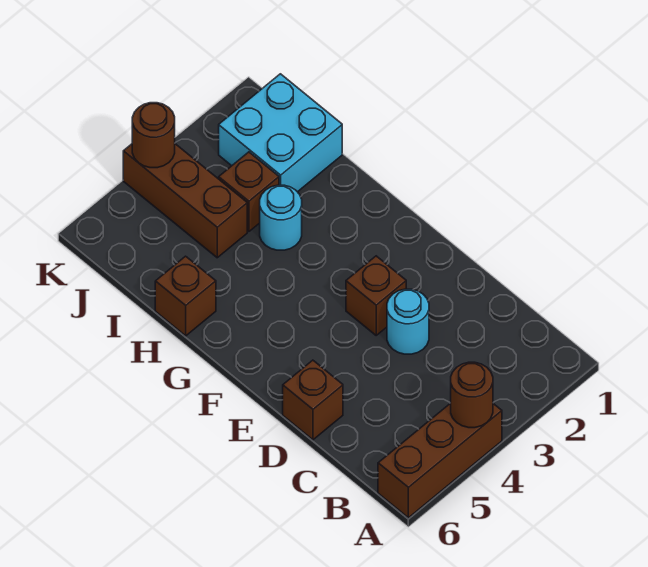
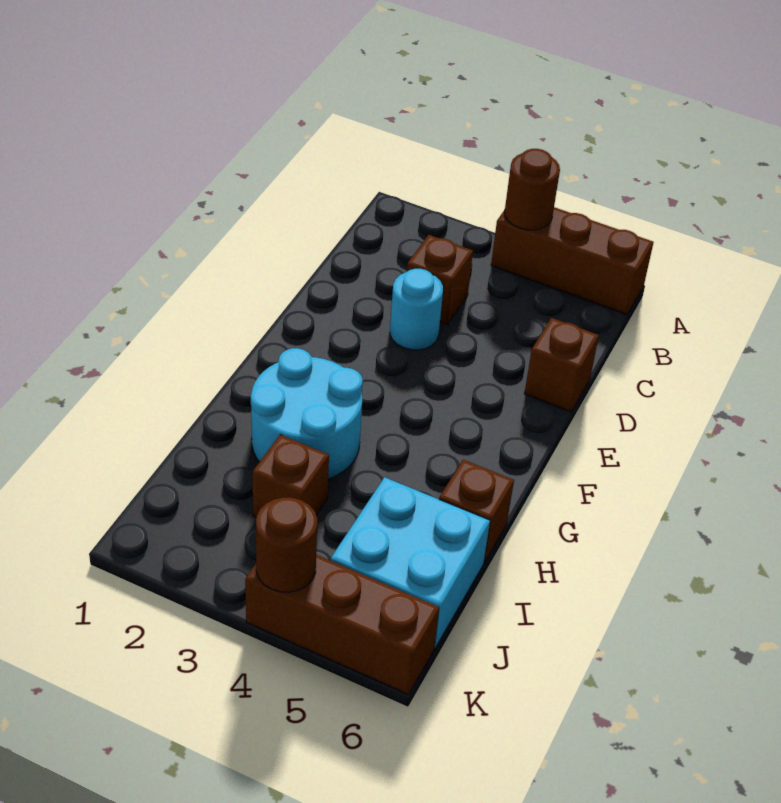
brown brick E3 level 1 -> brown brick C3 level 1
cyan round brick H3 level 1 -> cyan round brick G2:H3 level 1
cyan brick I1:J2 level 1 -> cyan brick I5:J6 level 1
brown brick I4:K4 level 1 -> brown brick K4:K6 level 1

